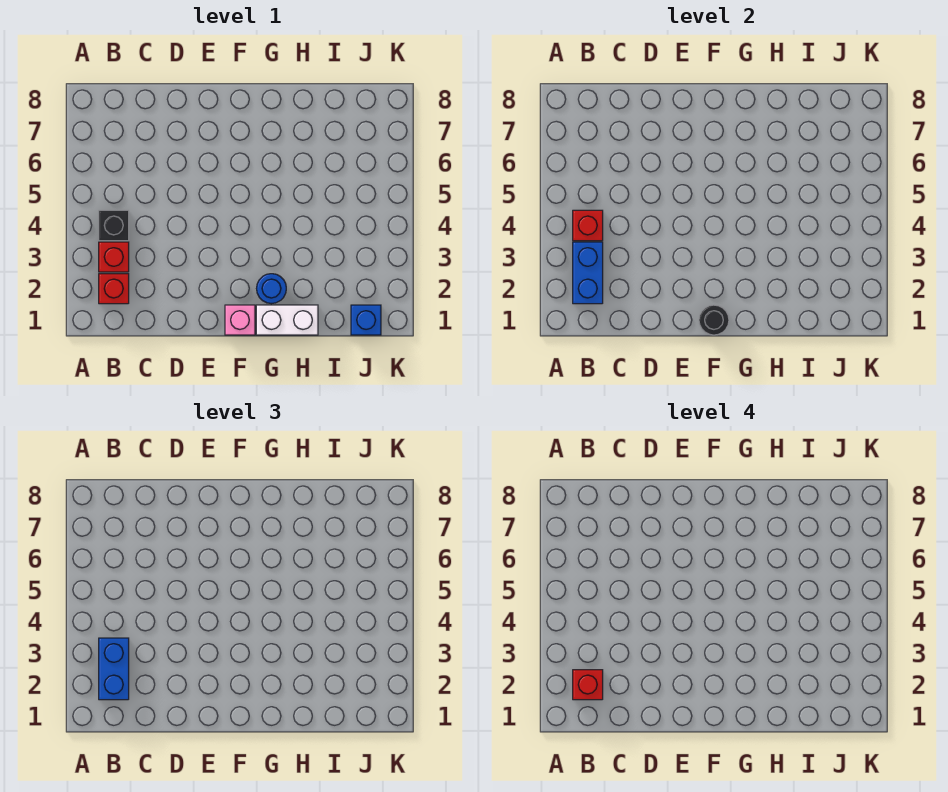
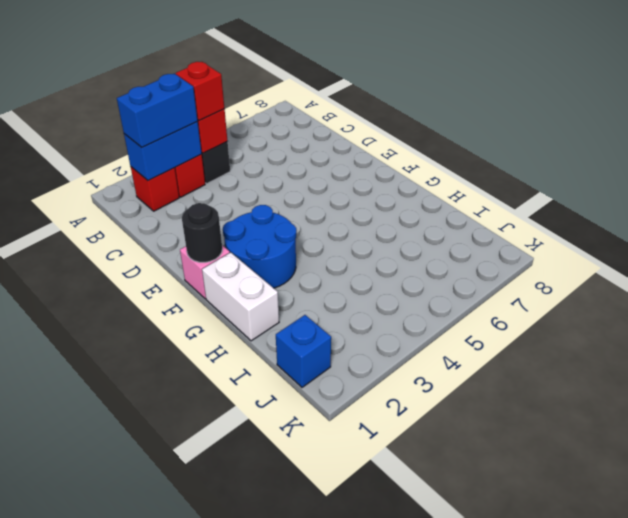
red brick B2 level 4 -> red brick B4 level 3
blue round brick G2 level 1 -> blue round brick F2:G3 level 1

